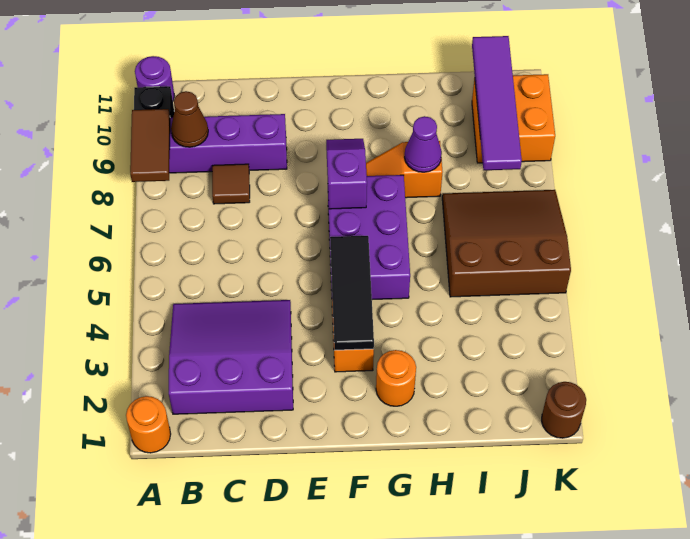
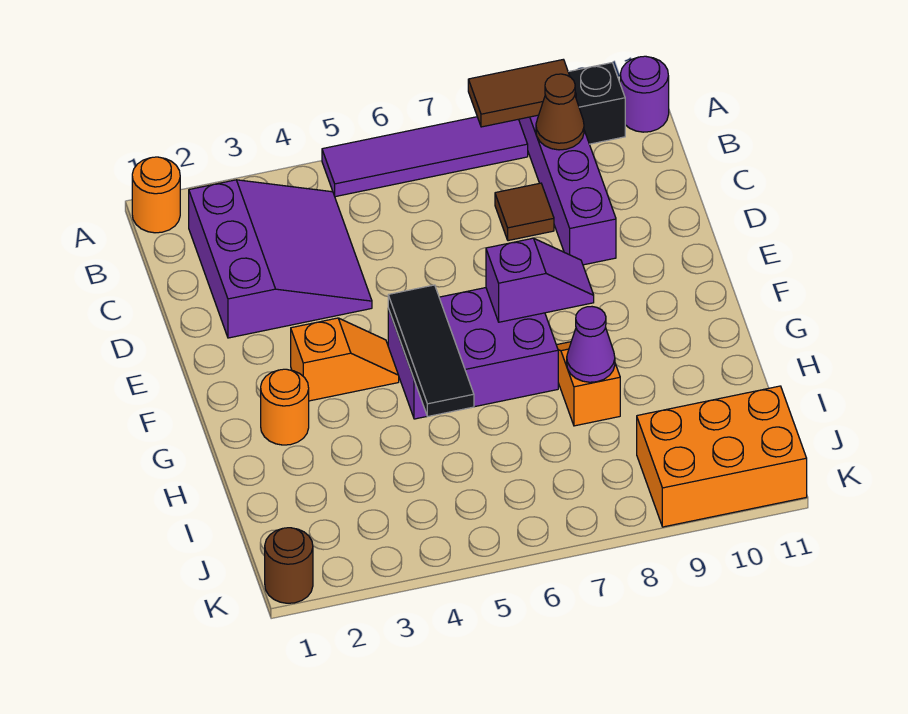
black tile F3:F5 level 2 -> black tile F5:H5 level 2
brown slope I5:K7 level 1 top 5 -> none
purple tile J8:J11 level 2 -> purple tile A5:A8 level 1
orange brick J9:K10 level 1 -> orange brick J9:K11 level 1

